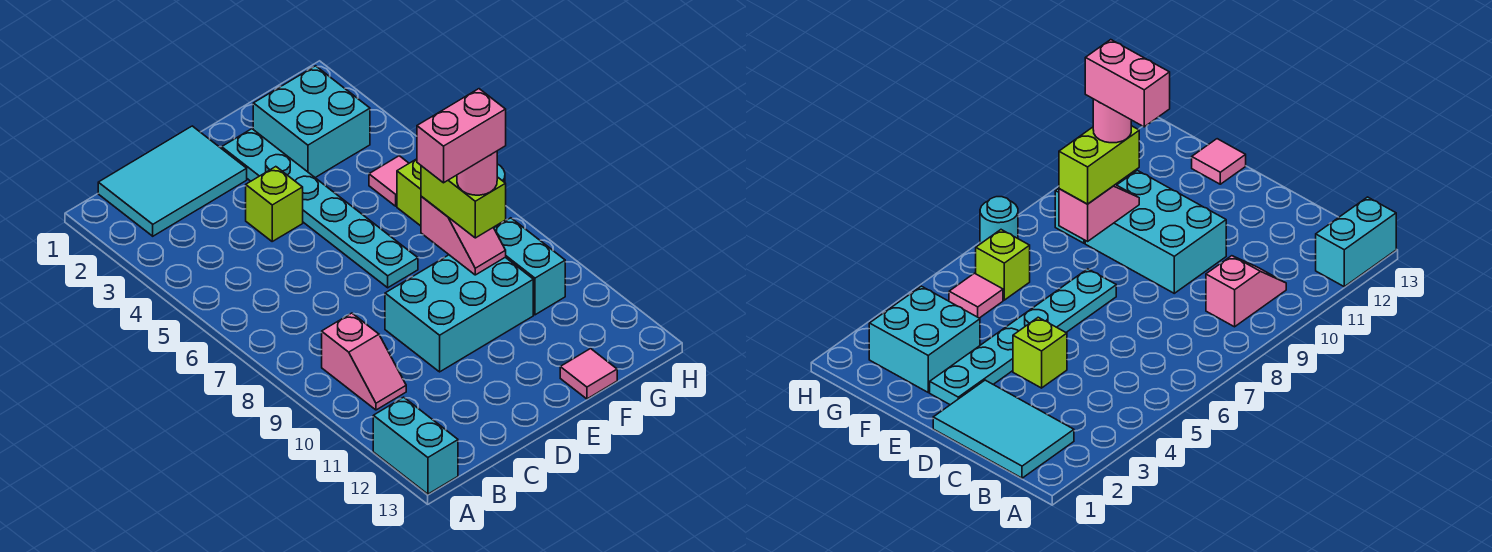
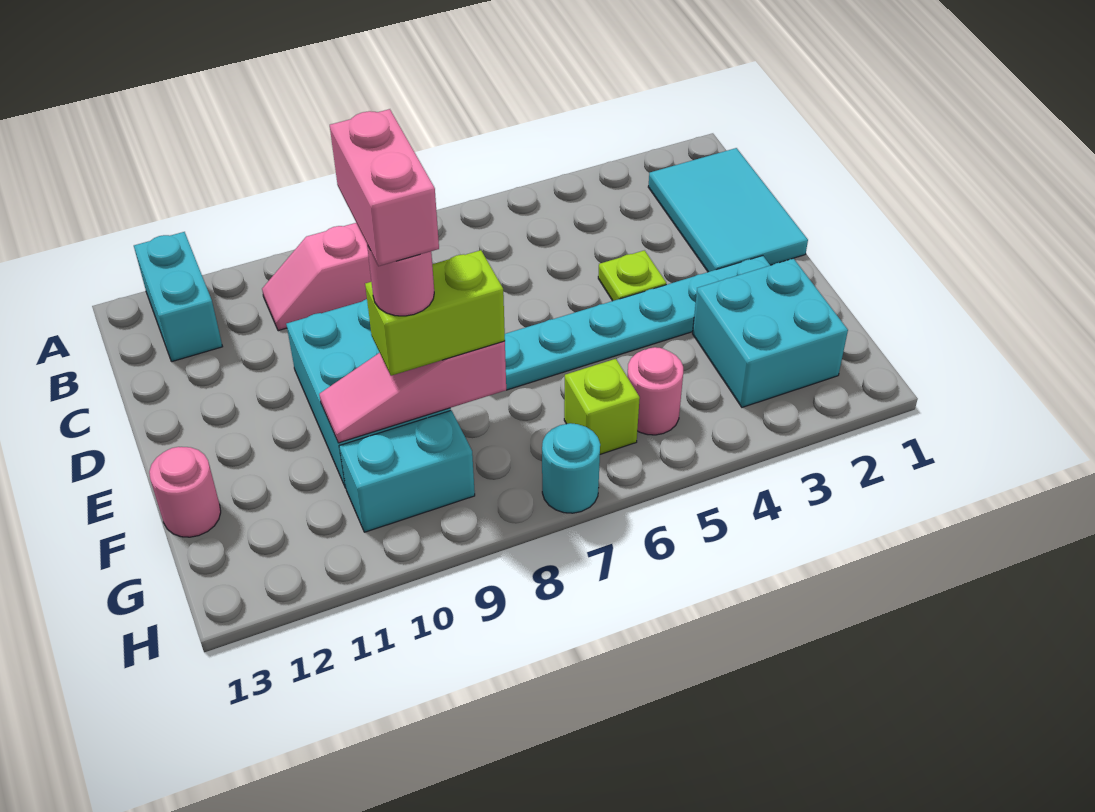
cyan brick A12:A13 level 1 -> cyan brick A12:B12 level 1
lime brick D4 level 1 -> lime plate D4 level 1
pink slope F8:F9 level 2 top 8 -> pink slope F8:F10 level 2 top 8
pink tile F13 level 1 -> pink round brick F13 level 1
pink tile G5 level 1 -> pink round brick G5 level 1

